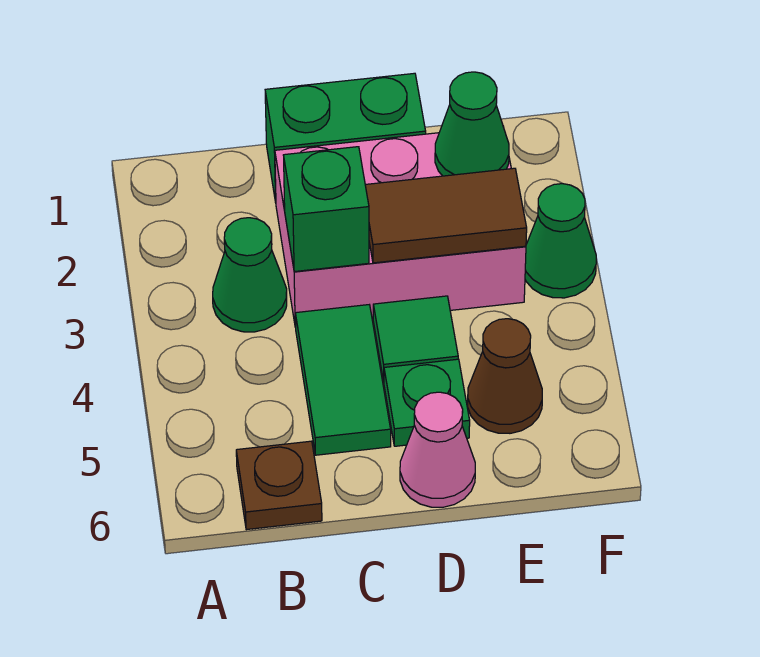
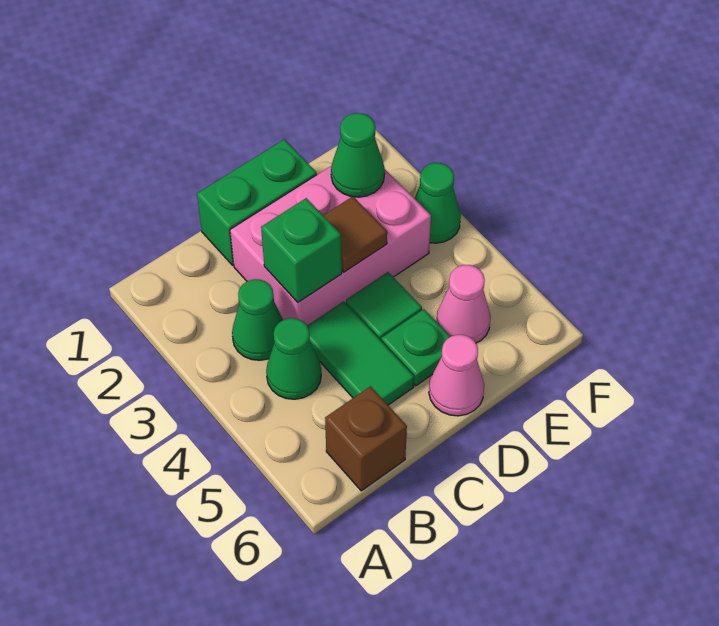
none -> green cone B4 level 1
brown plate B6 level 1 -> brown brick B6 level 1
brown tile D3:E3 level 2 -> brown tile D3 level 2
brown cone E5 level 1 -> pink cone E5 level 1

